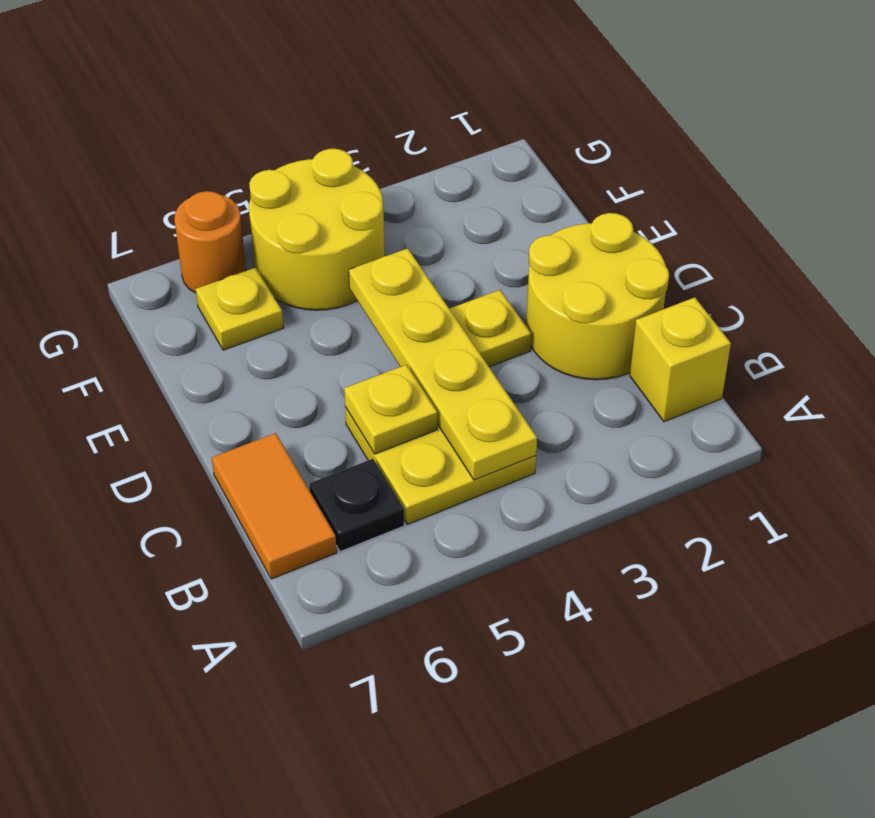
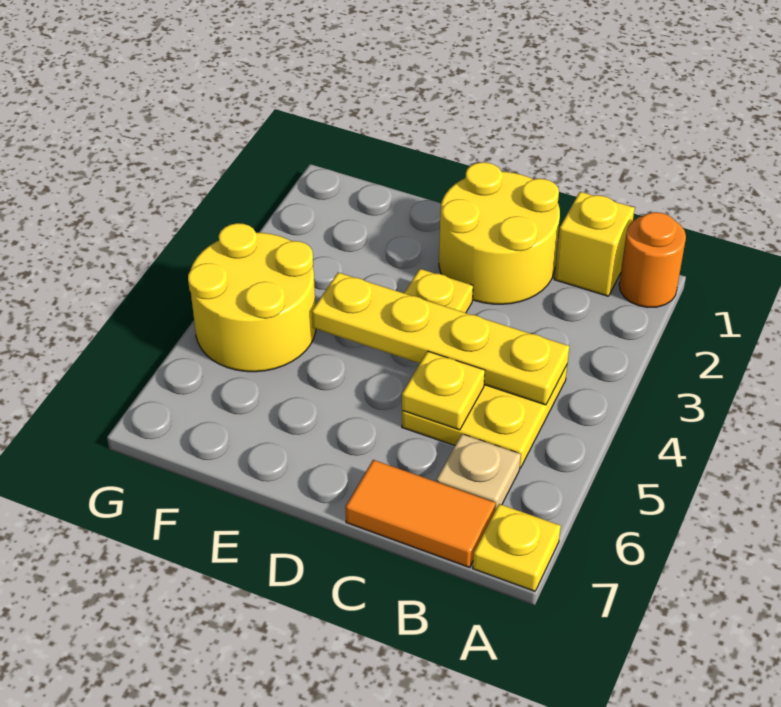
black plate B6 level 1 -> tan plate B6 level 1
yellow plate F6 level 1 -> yellow plate A7 level 1
orange round brick G6 level 1 -> orange round brick A1 level 1

